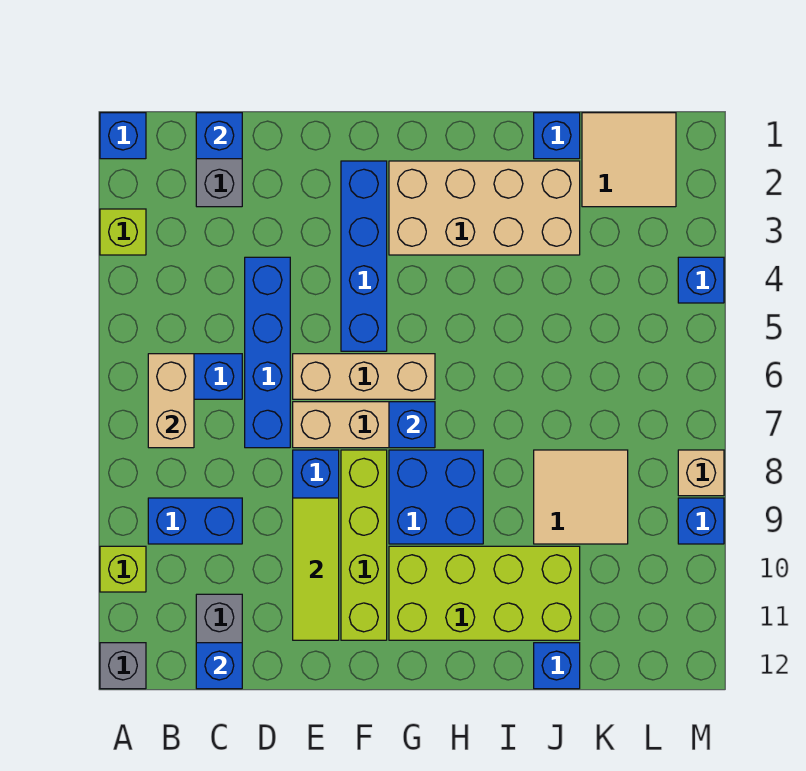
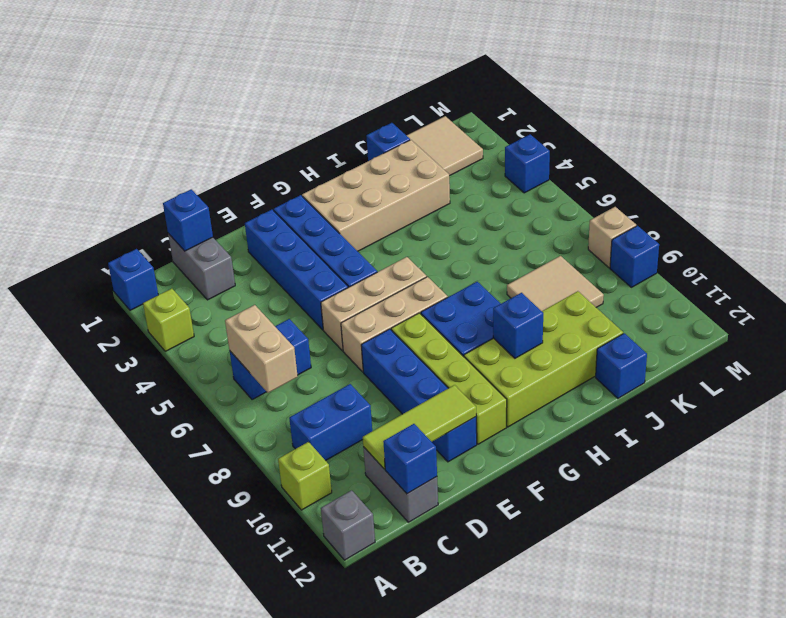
blue brick D4:D7 level 1 -> blue brick E2:E5 level 1
lime tile E9:E11 level 2 -> lime tile C11:E11 level 2
blue brick G7 level 2 -> blue brick H10 level 2

